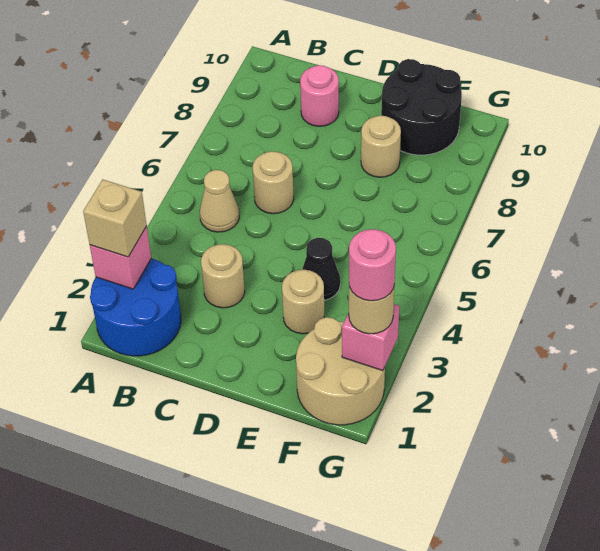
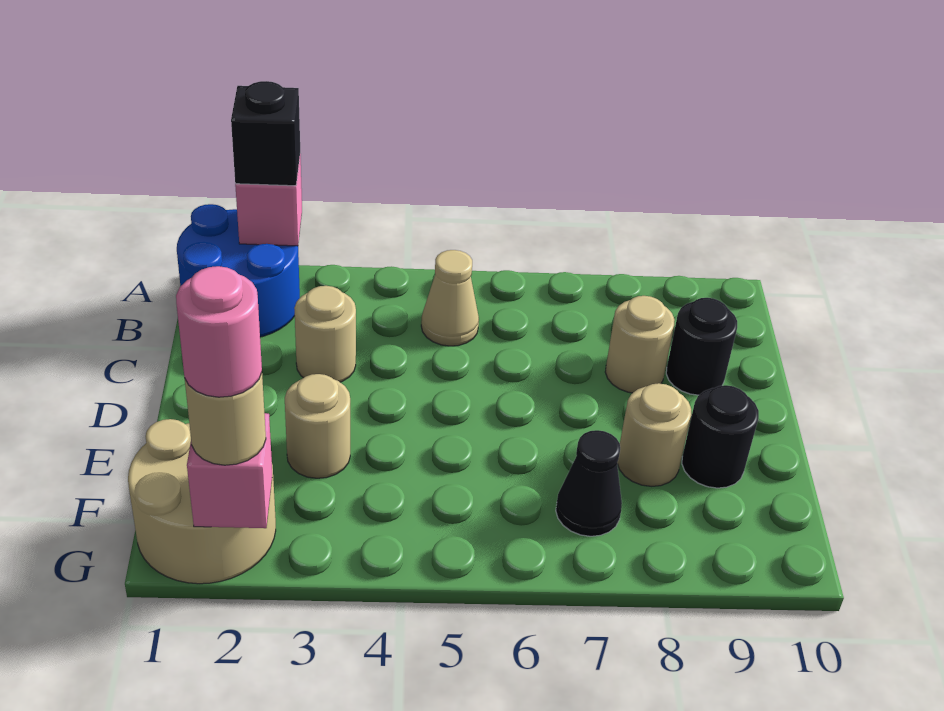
tan brick A2 level 3 -> black brick A2 level 3
tan round brick C6 level 1 -> tan round brick C8 level 1
pink round brick C9 level 1 -> black round brick C9 level 1
black cone E4 level 1 -> black cone F7 level 1
black round brick E9:F10 level 1 -> black round brick E9 level 1

